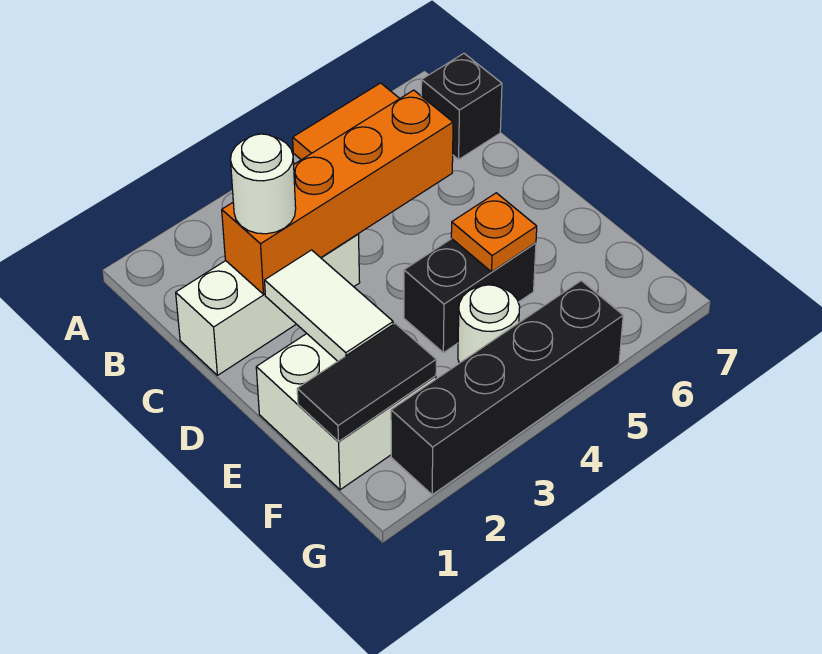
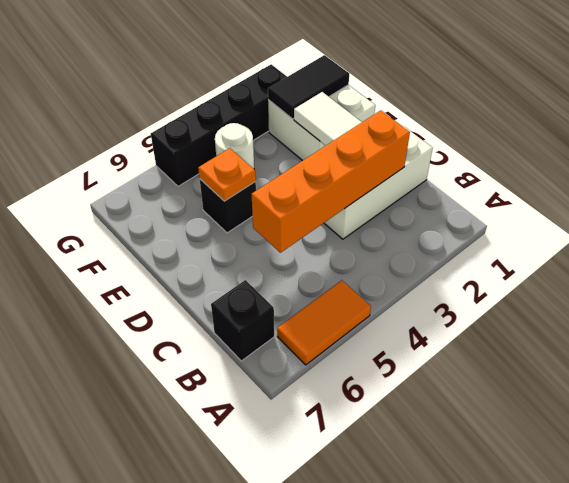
white round brick C2 level 3 -> none
black brick E4:E5 level 1 -> black brick E5 level 1

